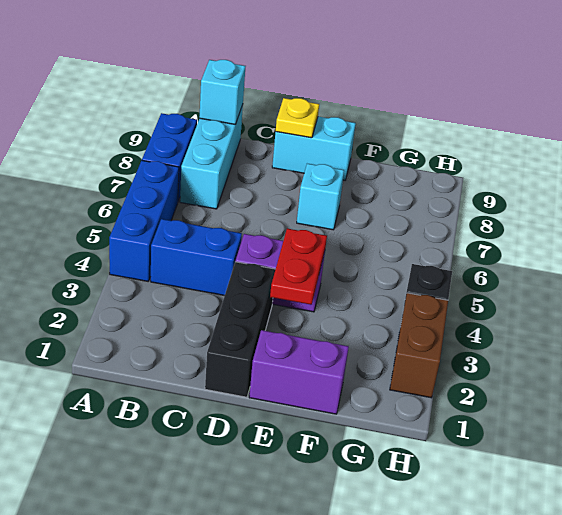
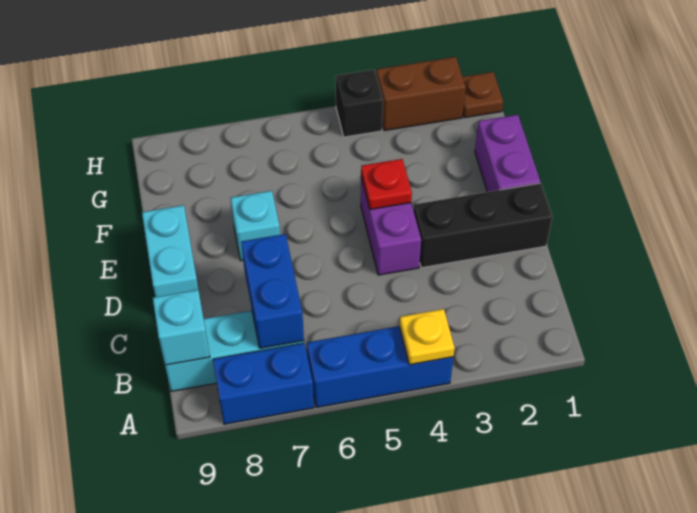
blue brick B4:C4 level 1 -> blue brick B7:C7 level 2
yellow plate D9 level 2 -> yellow plate A4 level 2
red plate E3:E4 level 2 -> red plate E4 level 2
none -> brown plate H1 level 1

